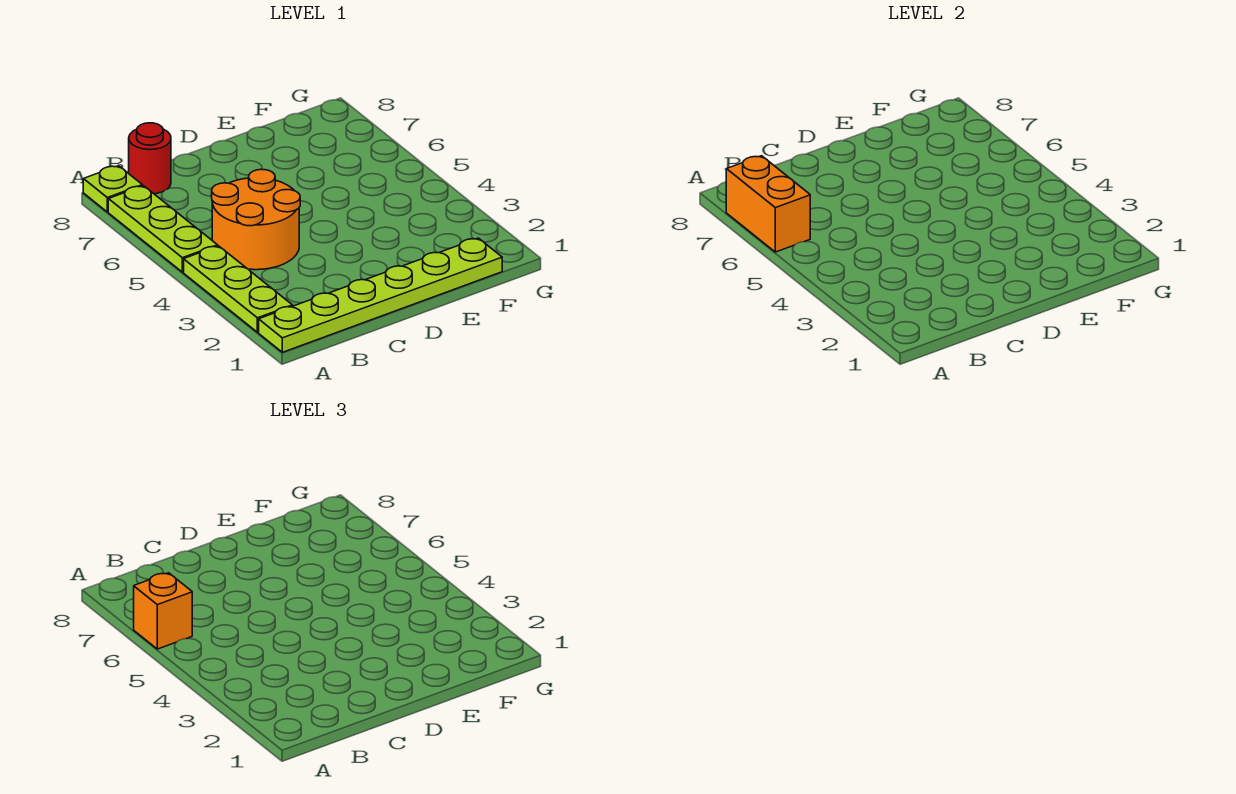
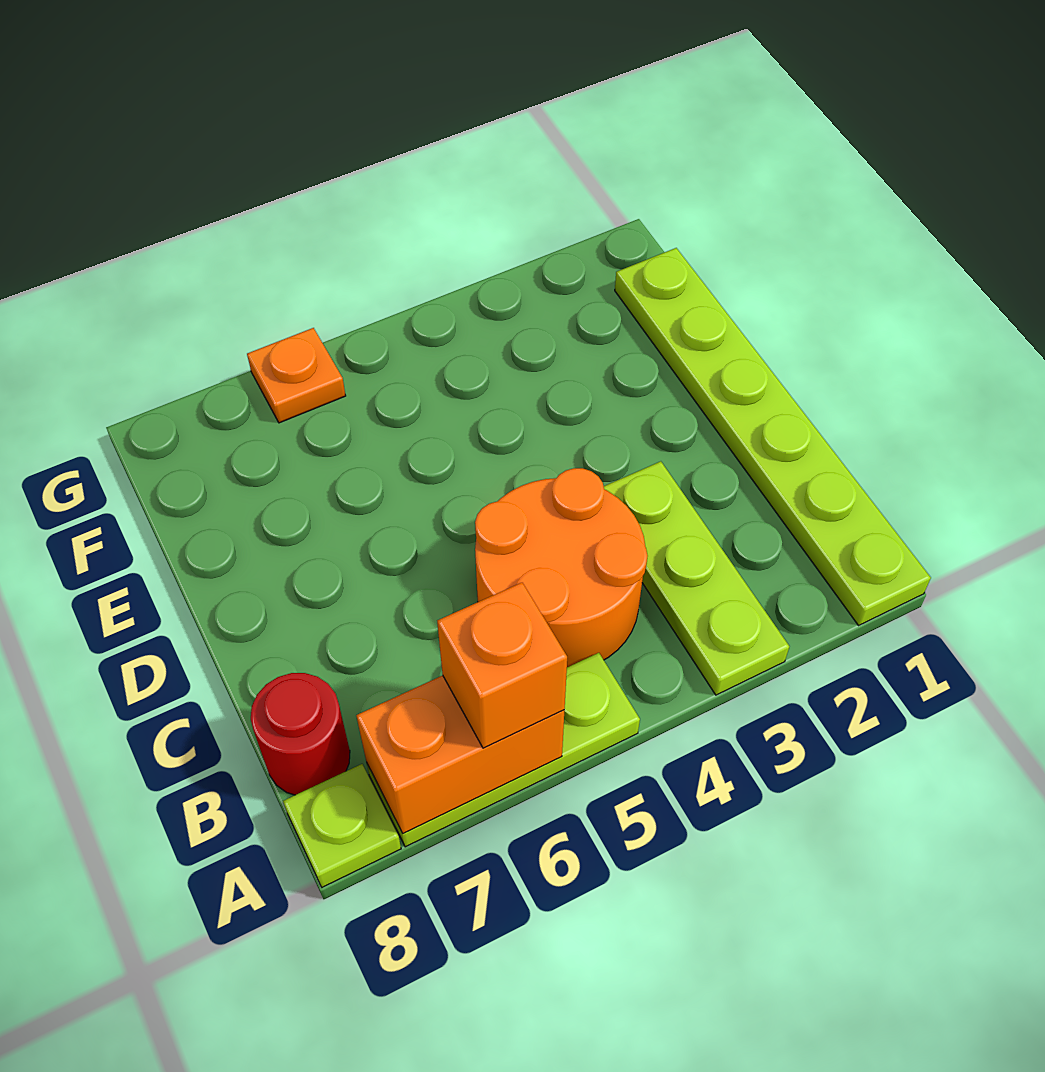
lime plate A2:A4 level 1 -> lime plate A3:C3 level 1
none -> orange plate G6 level 1

